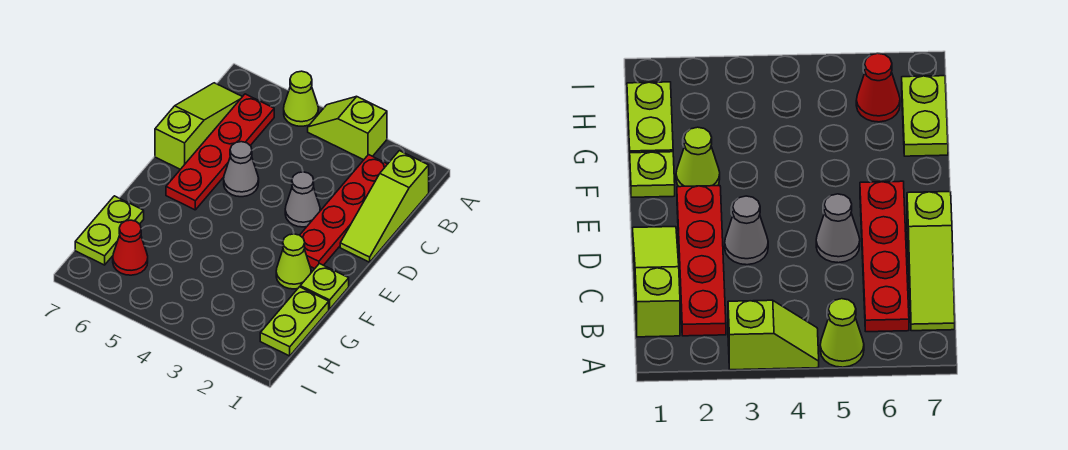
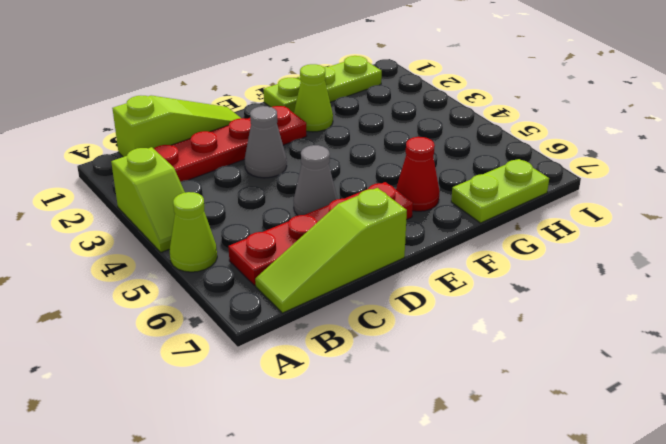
red cone H6 level 1 -> red cone F6 level 1

